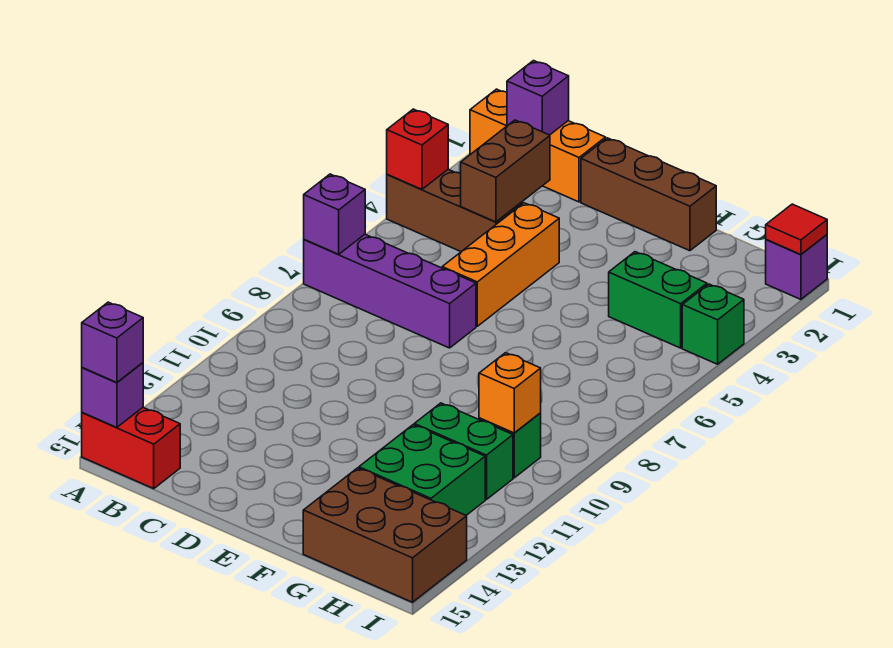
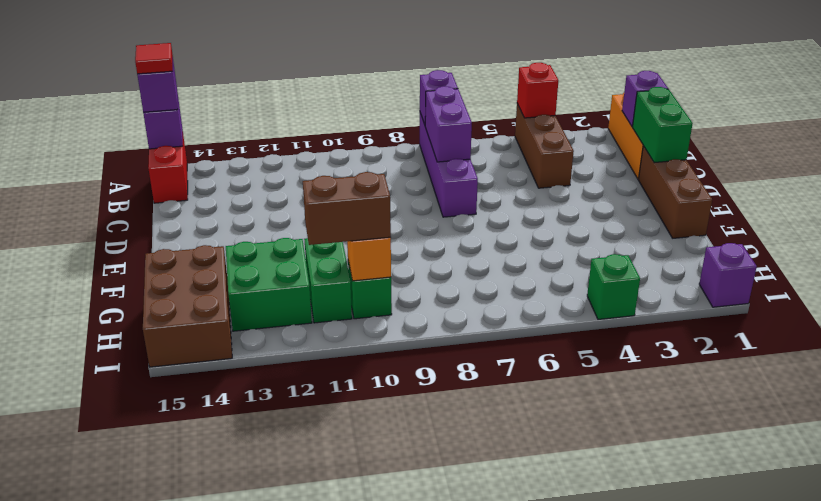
none -> purple brick B7:C7 level 2
brown brick C3:C4 level 2 -> brown brick H10:H11 level 3
orange brick D4:D6 level 1 -> none
green brick G4:H4 level 1 -> green brick C1:D1 level 2
red tile I1 level 2 -> red tile A15 level 4

